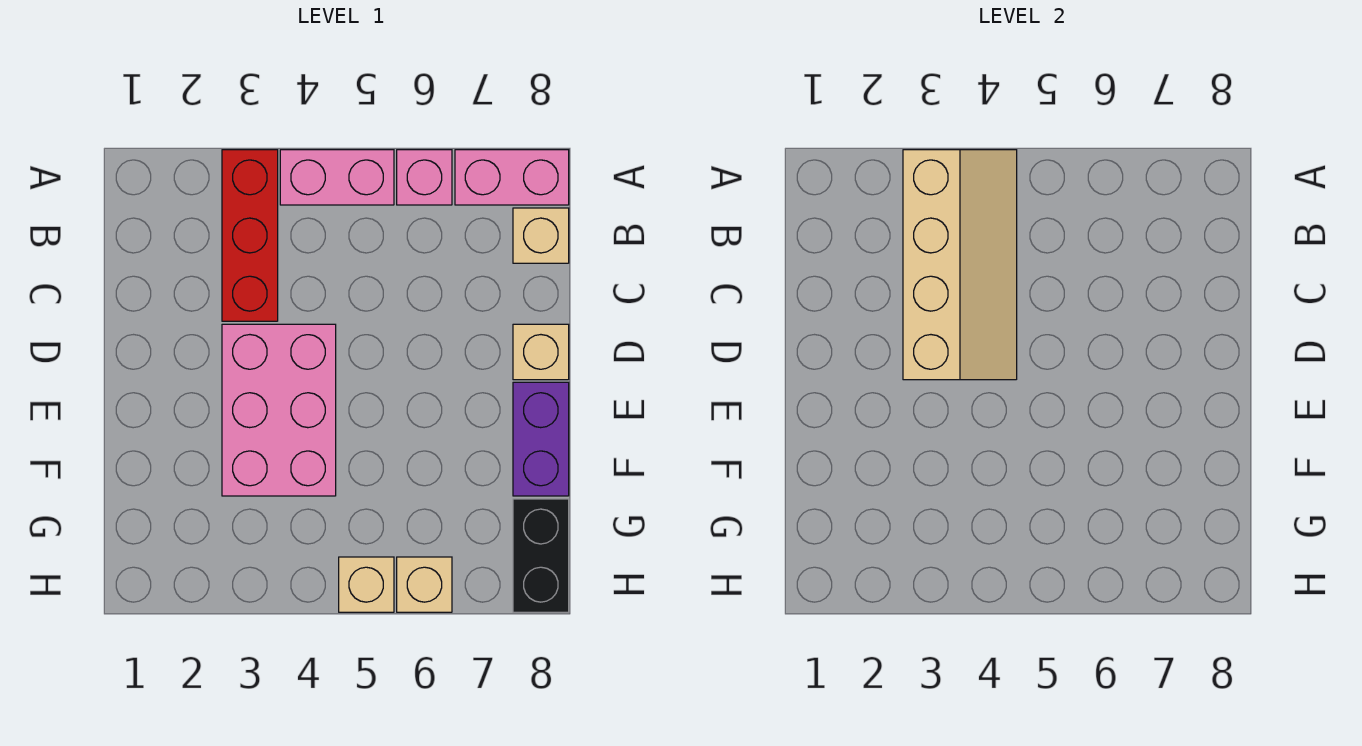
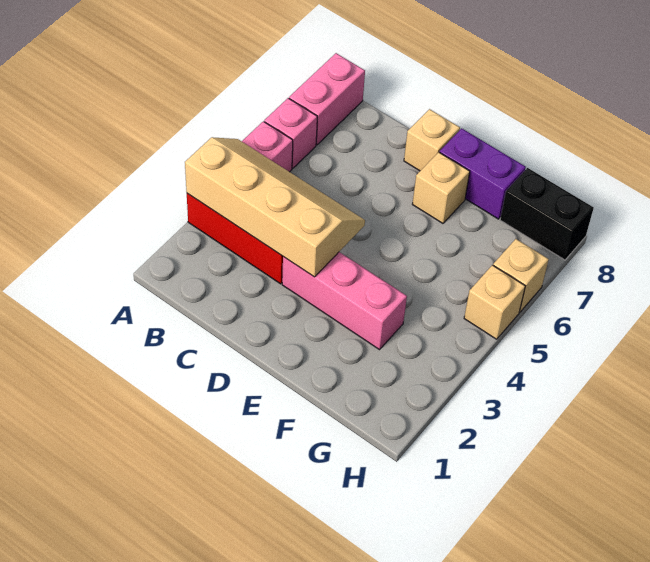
tan brick B8 level 1 -> tan brick E7 level 1
pink brick D3:F4 level 1 -> pink brick D3:F3 level 1

